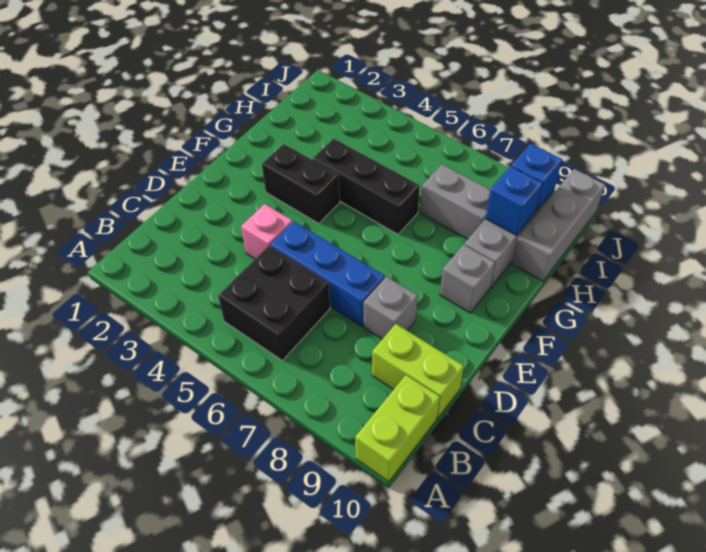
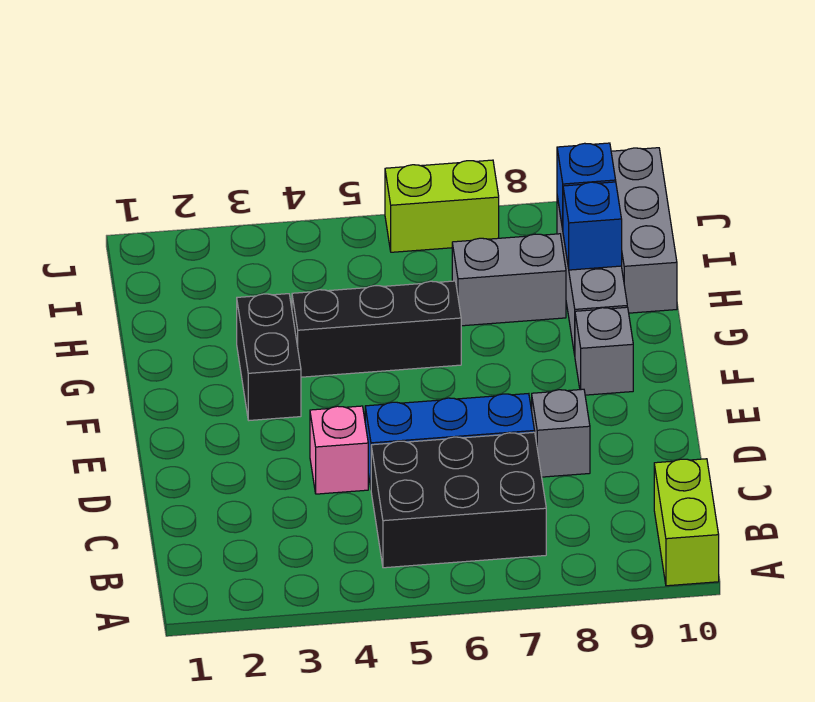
black brick B5:C6 level 1 -> black brick B5:C7 level 1
lime brick C9:C10 level 1 -> lime brick J6:J7 level 1
black brick F3:F4 level 1 -> black brick F3:G3 level 1

